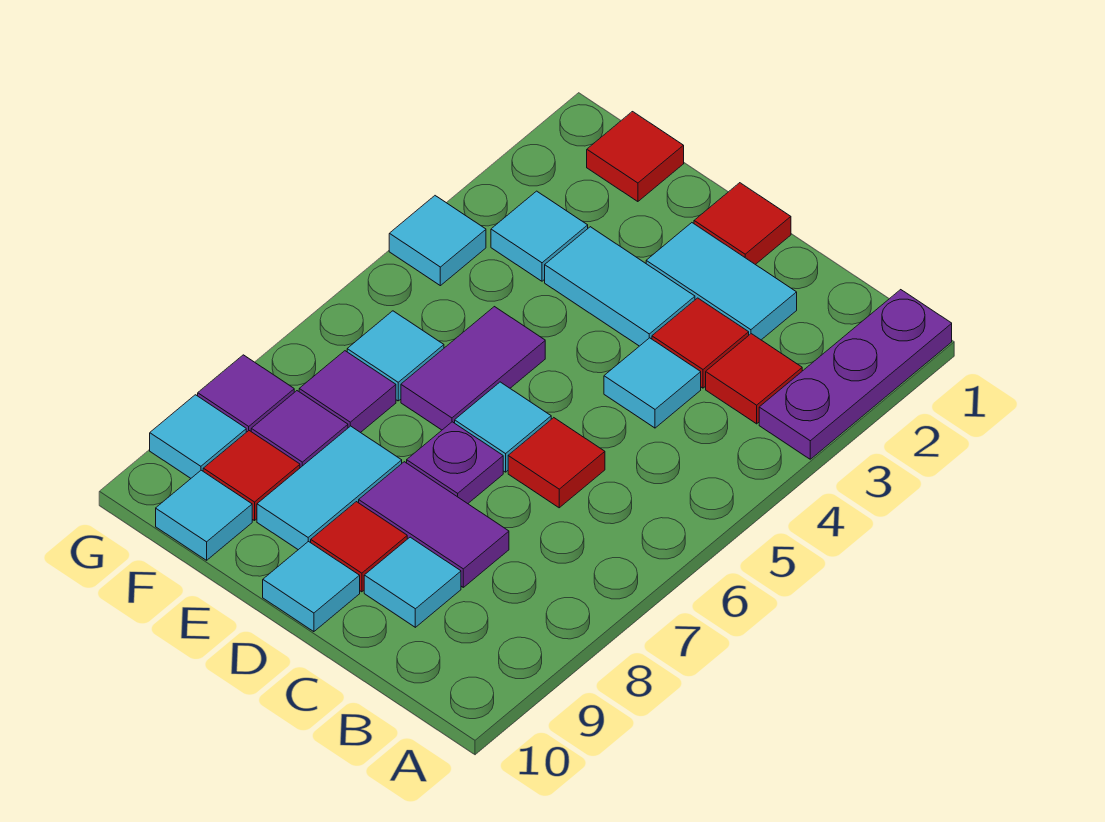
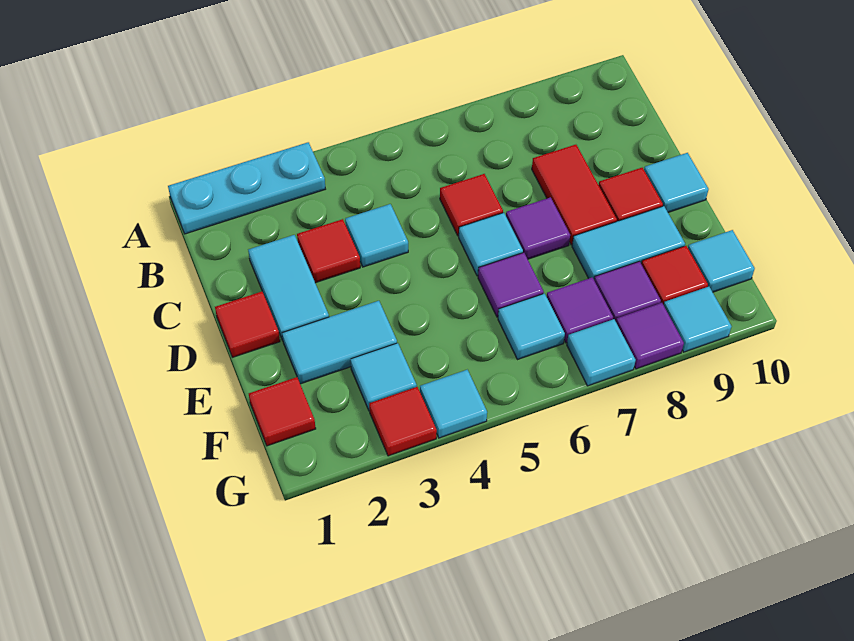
purple plate A1:A3 level 1 -> cyan plate A1:A3 level 1
red tile B3 level 1 -> red tile G3 level 1
purple tile C8:D8 level 1 -> red tile C8:D8 level 1
cyan tile C9 level 1 -> cyan tile G7 level 1
cyan tile D3:E3 level 1 -> cyan tile E2:E3 level 1
purple plate D7 level 1 -> purple tile D7 level 1
purple tile E5:E6 level 1 -> purple tile E6 level 1

